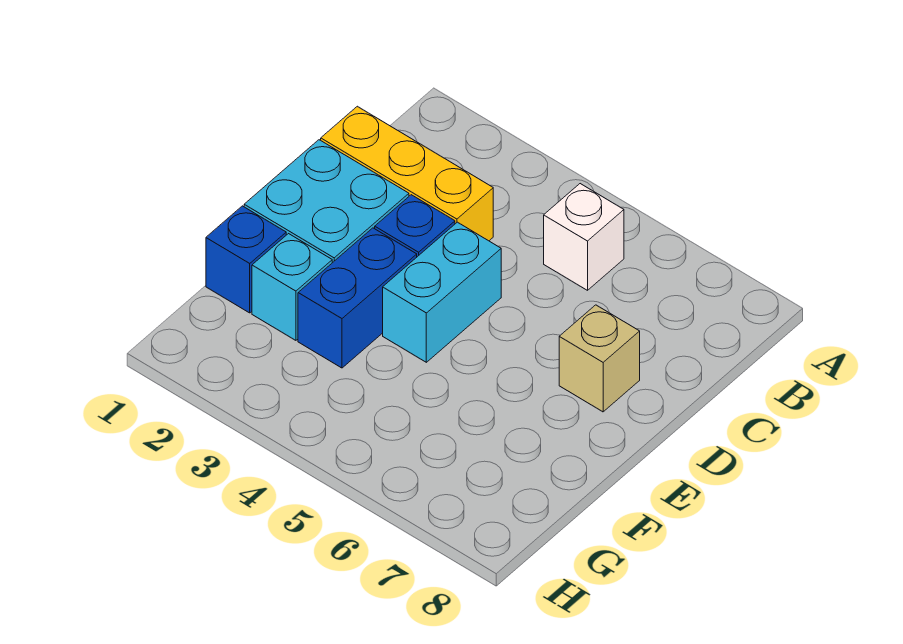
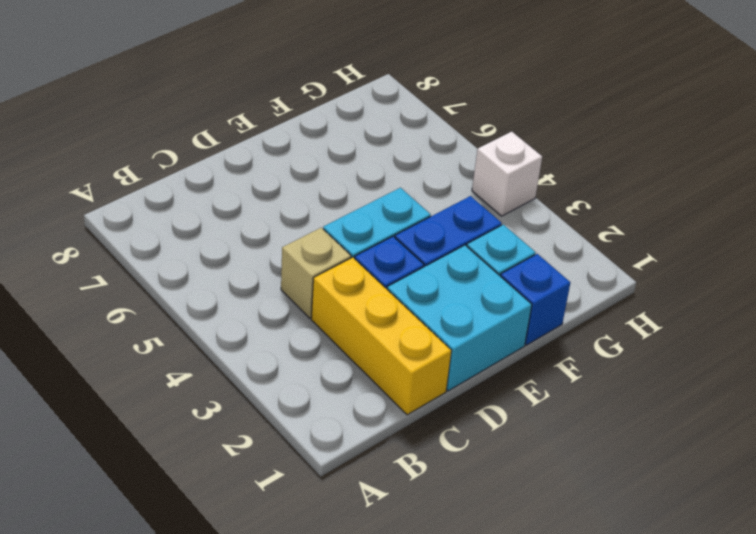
white brick B5 level 1 -> white brick H4 level 1
tan brick D7 level 1 -> tan brick C4 level 1

